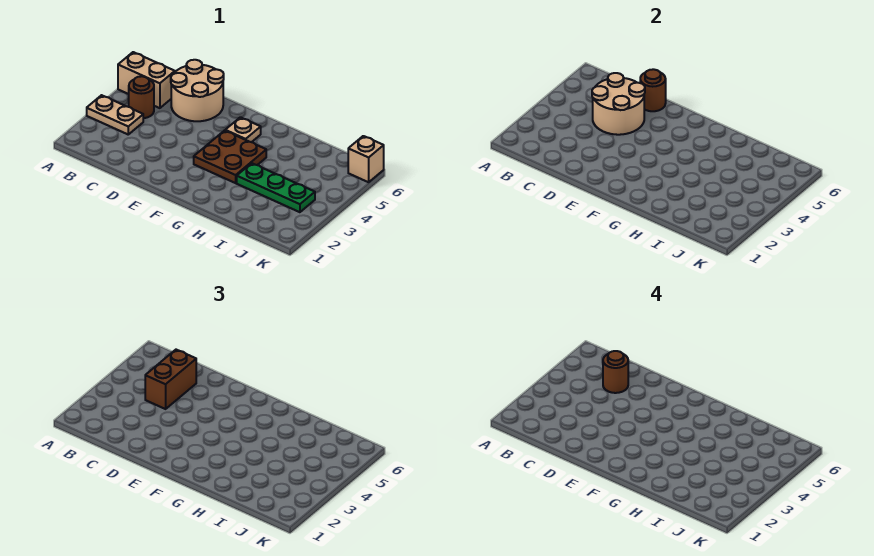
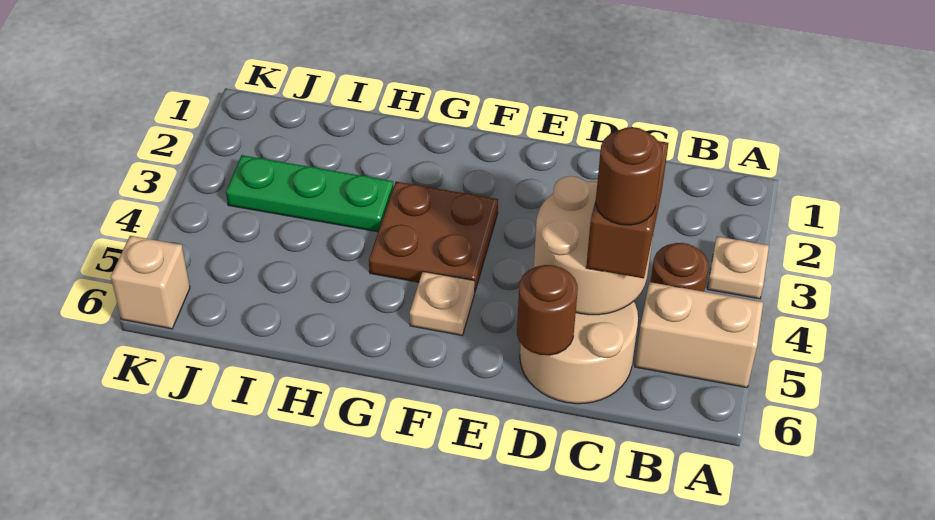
tan plate A3:B3 level 1 -> tan plate A3 level 1

